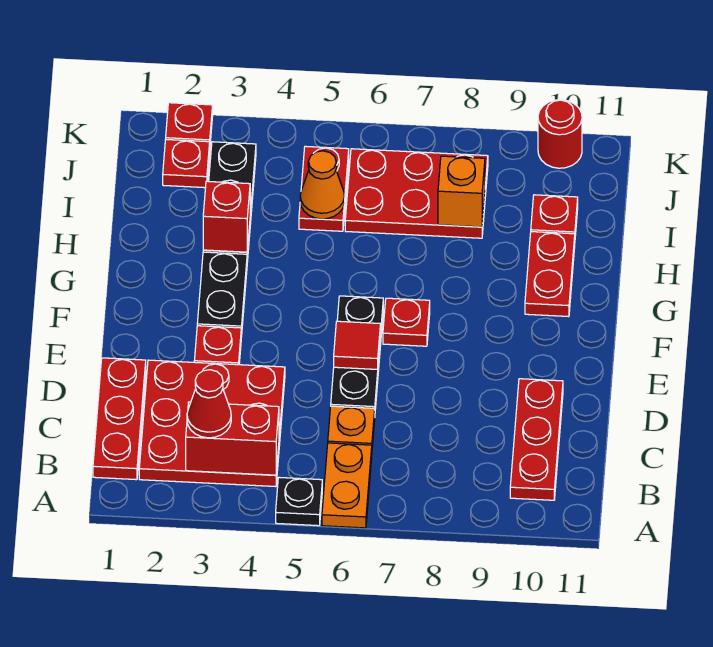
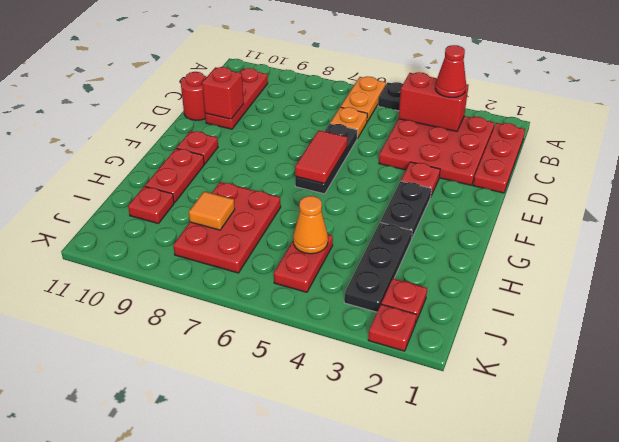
red tile E6 level 2 -> red tile E6:F6 level 2
red plate F7 level 1 -> red plate F10 level 1
red brick H3 level 2 -> red brick D10 level 2
red plate I6:J8 level 1 -> red plate H7:J8 level 1
orange brick I8 level 2 -> orange tile I8 level 2
red round brick K10 level 1 -> red round brick D11 level 1

